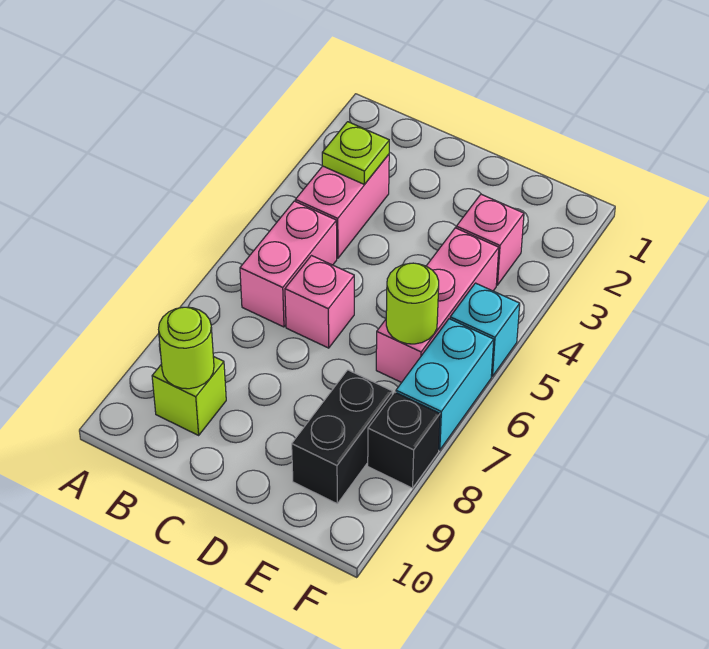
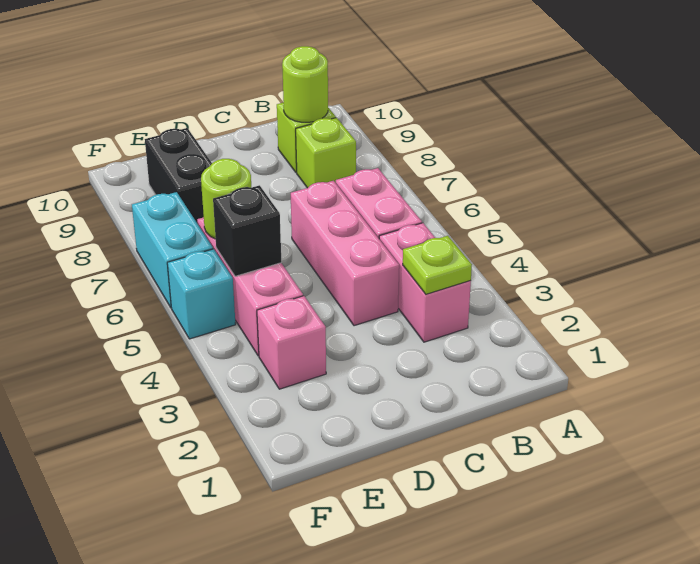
none -> lime brick B8 level 1
pink brick C6 level 1 -> pink brick C4:C6 level 1
black brick F8 level 1 -> black brick E5 level 2

